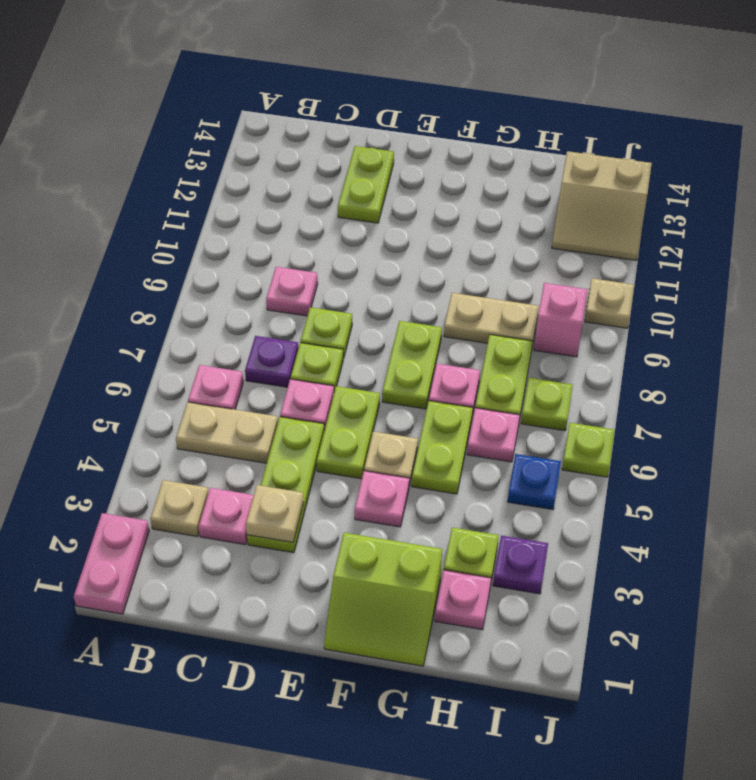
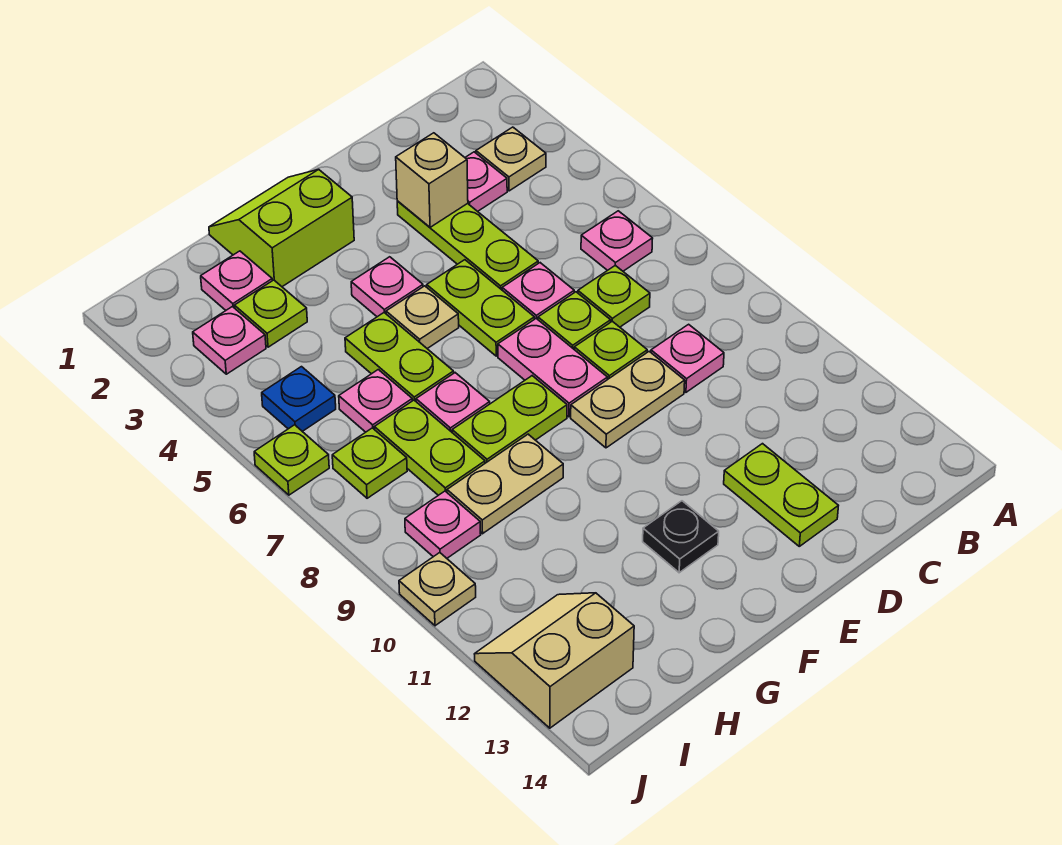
pink plate A1:A2 level 1 -> pink plate E7:E8 level 1
tan plate B5:C5 level 1 -> tan plate D9:E9 level 1
purple plate C7 level 1 -> lime plate C7 level 1
tan plate D3 level 2 -> tan brick D3 level 2
lime plate F7:F8 level 1 -> lime plate F8:G8 level 1
none -> black plate F12 level 1
purple plate I3 level 1 -> pink plate I3 level 1
pink brick I9 level 1 -> pink plate I9 level 1

